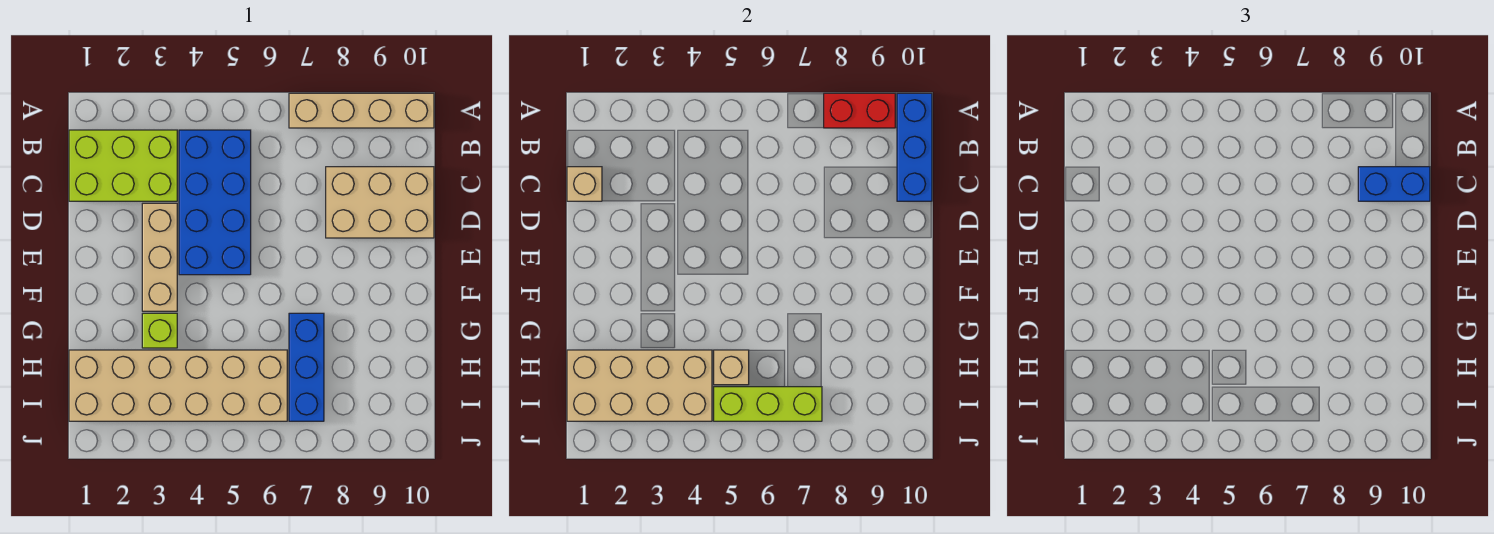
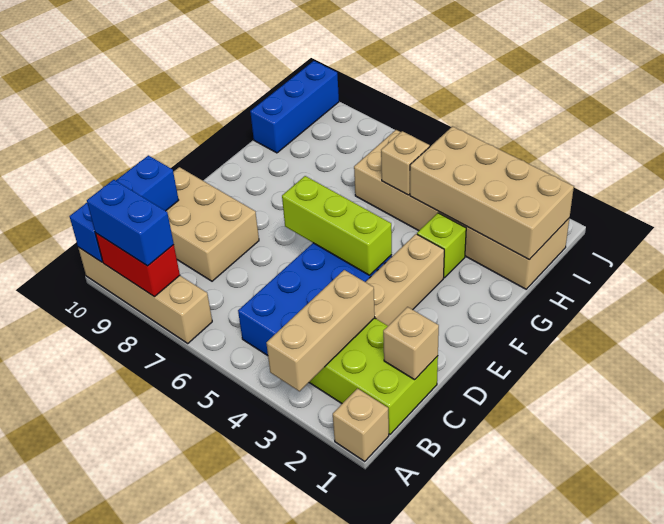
none -> tan brick A1 level 1
none -> tan brick A3:C3 level 2
blue brick C9:C10 level 3 -> blue brick A8:A9 level 3
blue brick G7:I7 level 1 -> blue brick H10:J10 level 1
lime brick I5:I7 level 2 -> lime brick E4:E6 level 2

